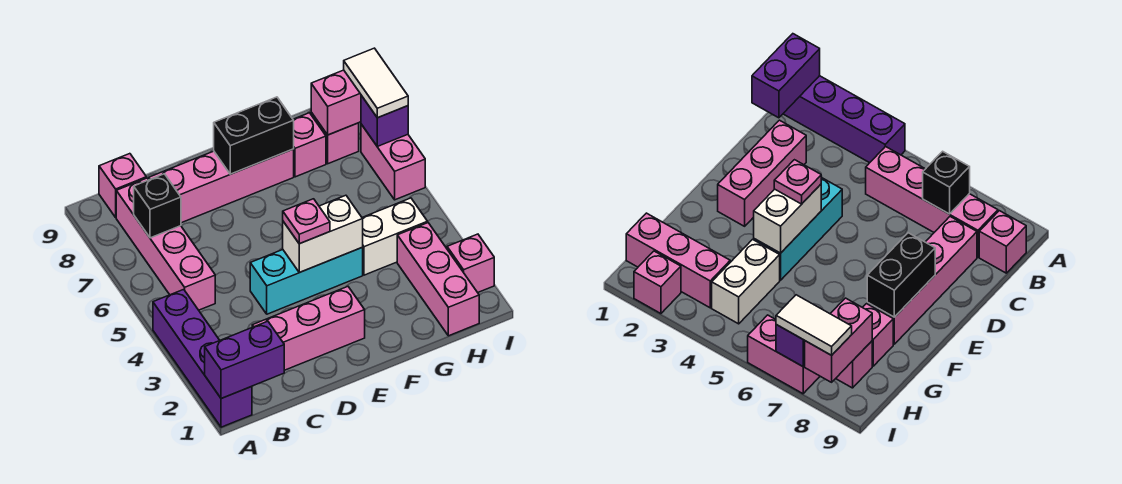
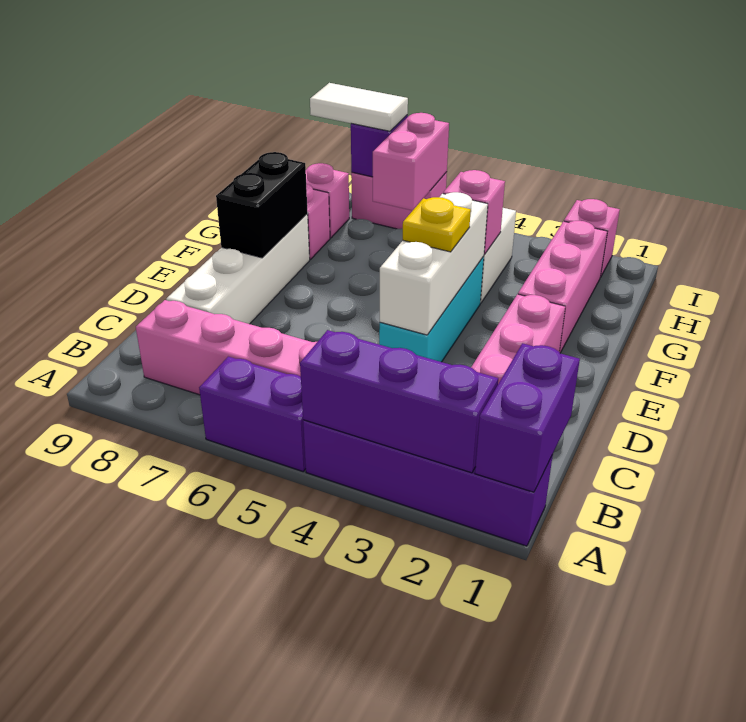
none -> purple brick A2:A4 level 2
none -> purple brick A5:A6 level 1
black brick B7 level 2 -> none
pink brick B9 level 1 -> pink brick G4 level 2
pink brick C8:F8 level 1 -> white brick C8:F8 level 1
white brick E4:F4 level 2 -> white brick D4:F4 level 2
pink plate E4 level 3 -> yellow plate E4 level 3
pink brick H1:H3 level 1 -> pink brick F2:H2 level 1
pink brick H8:I8 level 2 -> pink brick H6:I6 level 2

